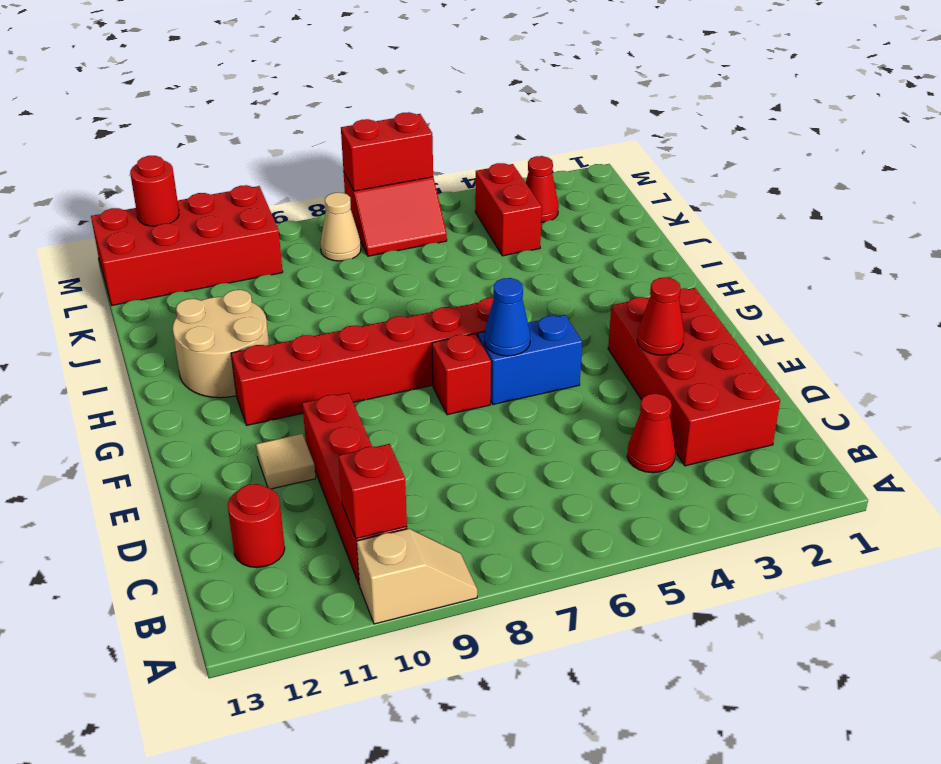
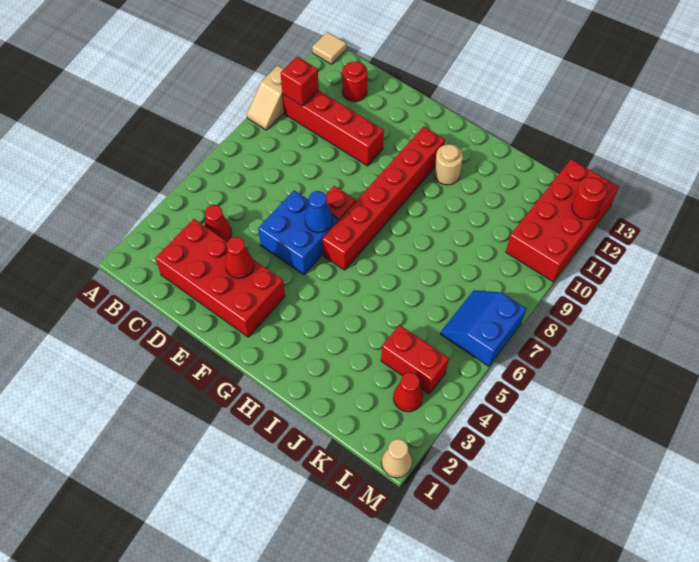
tan tile E11 level 1 -> tan tile A13 level 1
blue brick F5:F6 level 1 -> blue brick E5:F6 level 1
tan round brick H11:I12 level 1 -> tan round brick H11 level 1
red slope L6:M7 level 1 top M -> blue slope L6:M7 level 1 top M
tan cone L8 level 1 -> tan cone M1 level 1
red brick M6:M7 level 2 -> none

